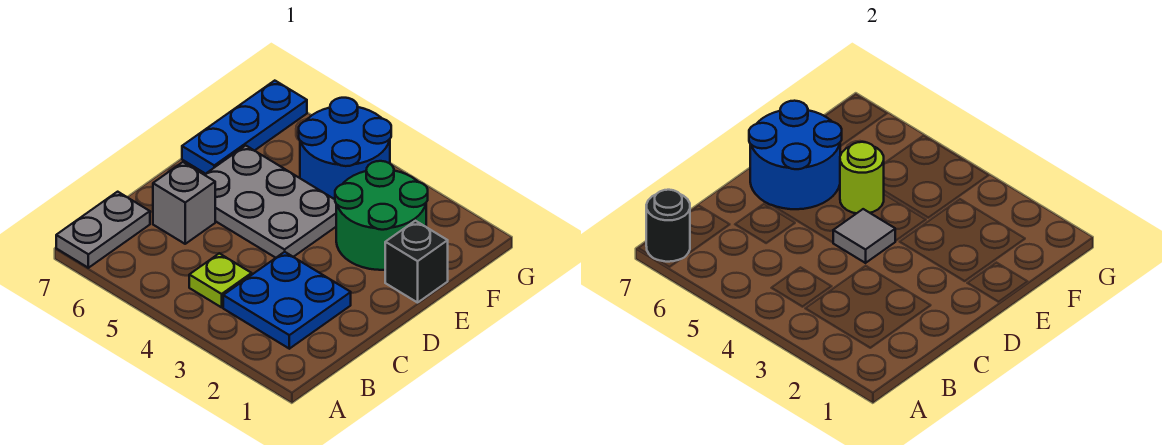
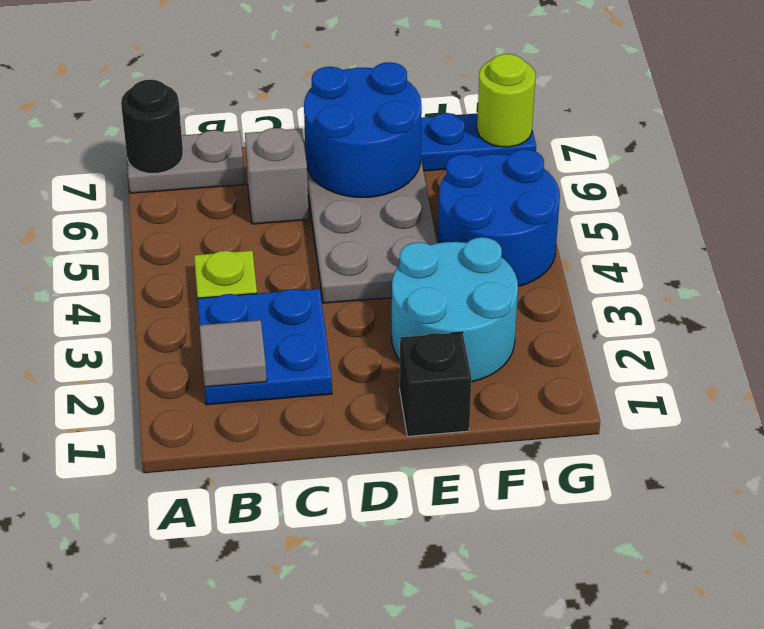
grey tile D4 level 2 -> grey tile B2 level 2
green round brick E2:F3 level 1 -> cyan round brick E2:F3 level 1
lime round brick E5 level 2 -> lime round brick G7 level 2

